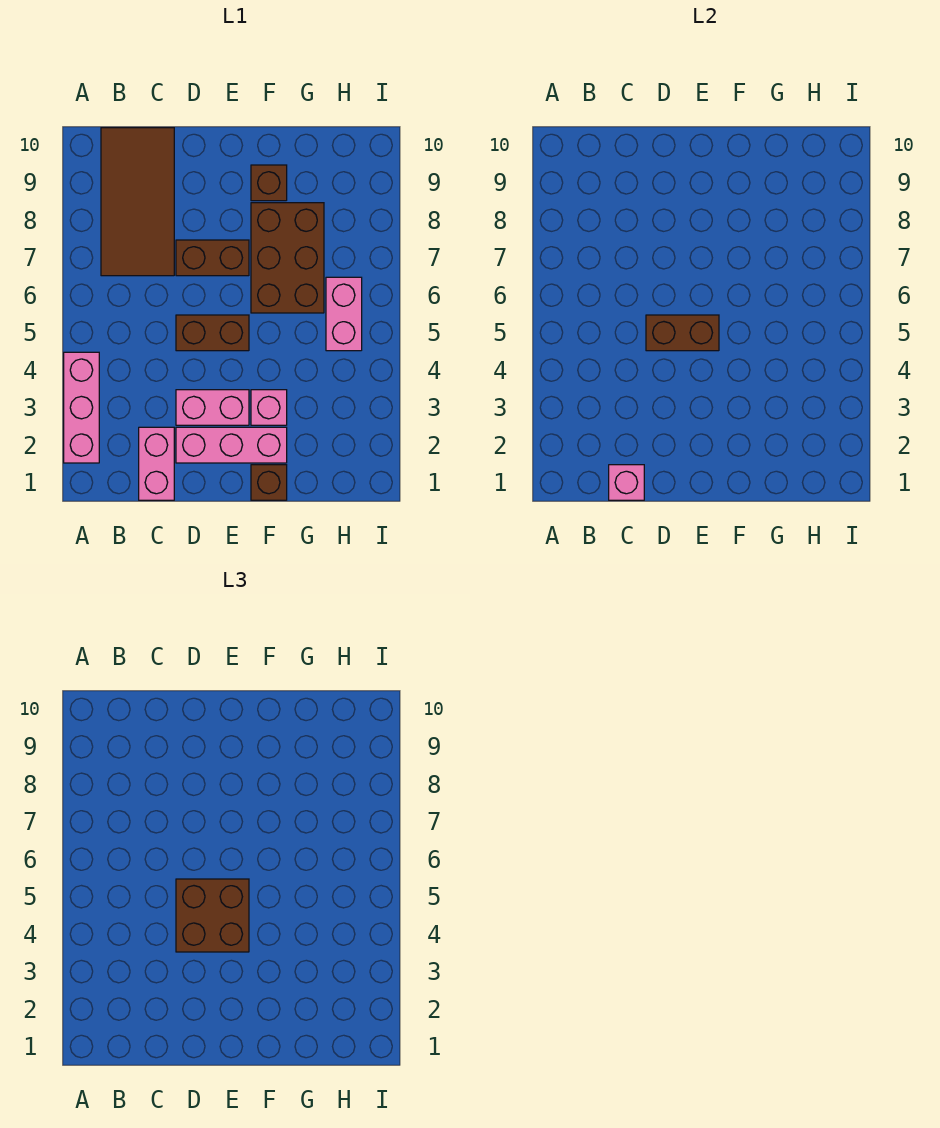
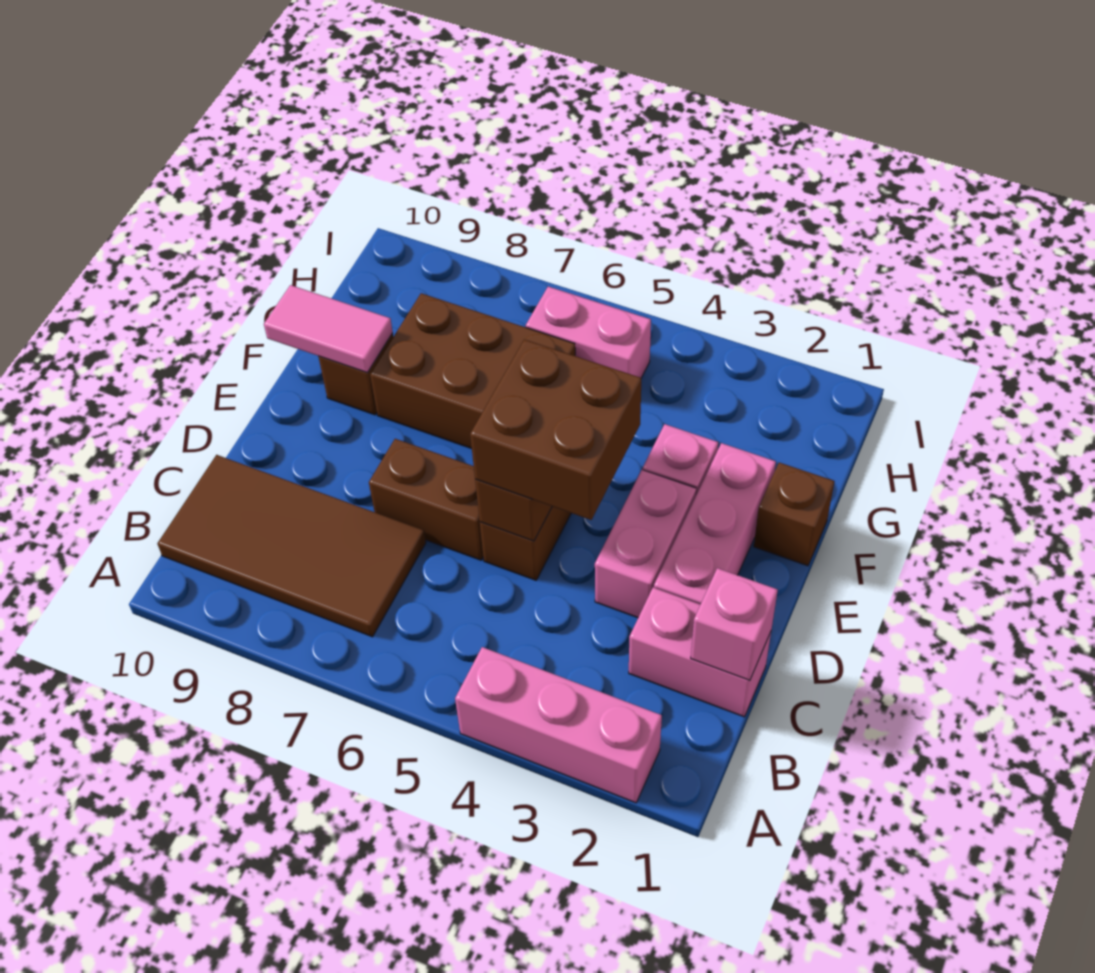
brown brick D7:E7 level 1 -> brown brick D6:D7 level 1
none -> pink tile F9:F10 level 2

